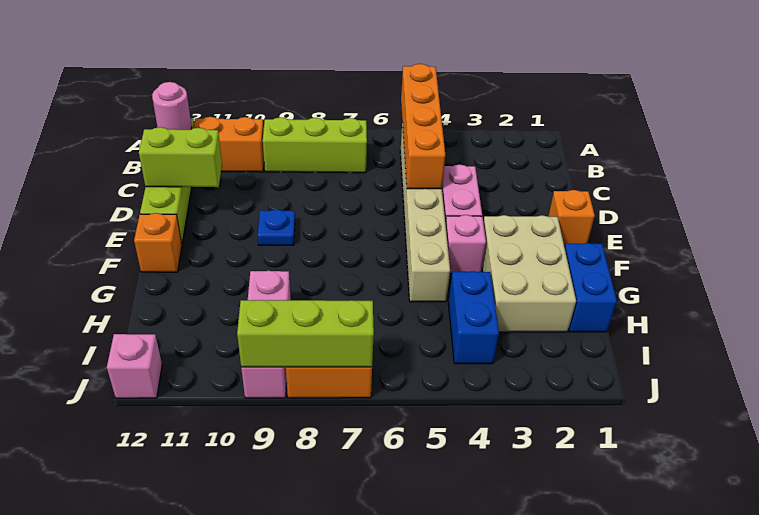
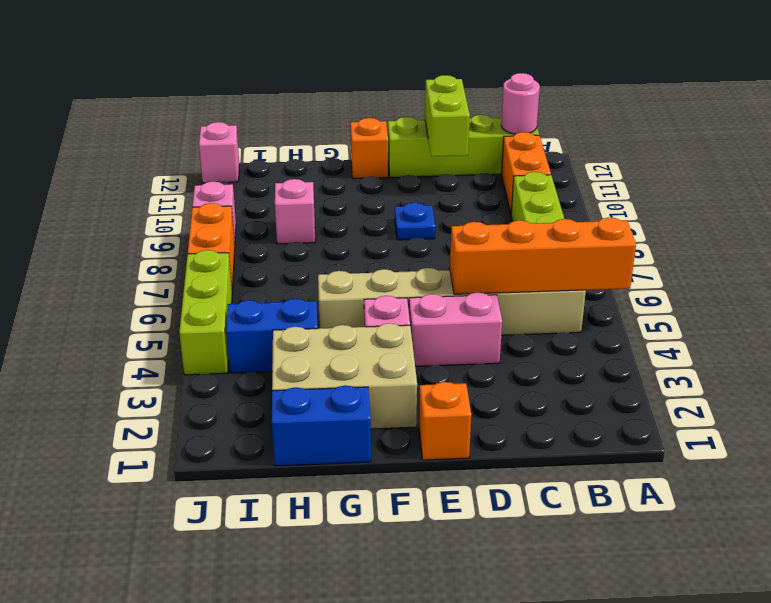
lime brick J7:J9 level 2 -> lime brick J4:J6 level 1

